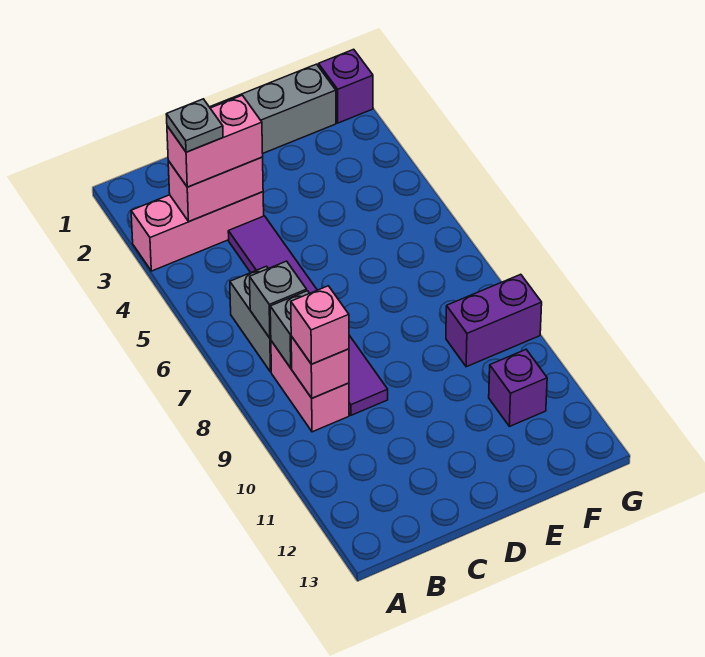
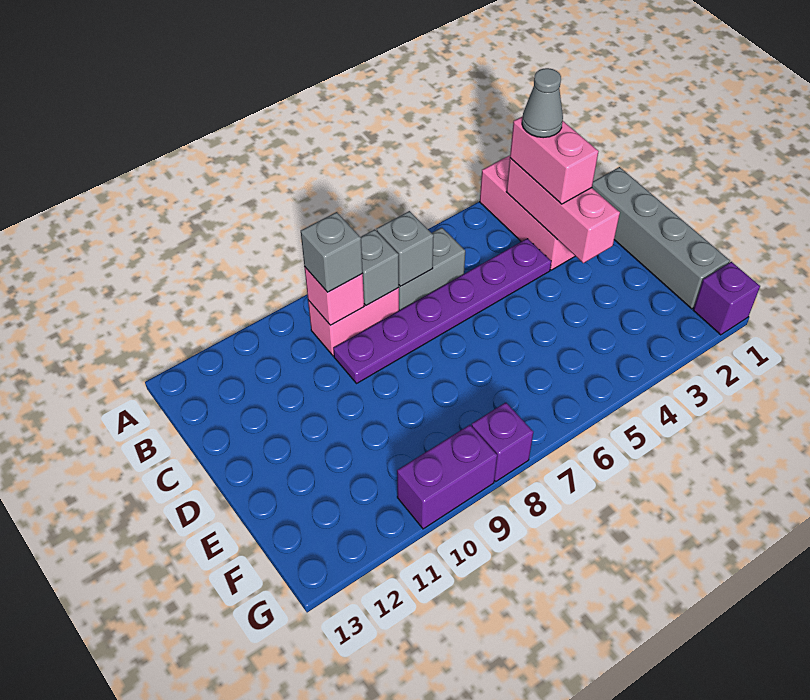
pink brick B3:C3 level 2 -> pink brick B3:D3 level 2
grey plate B3 level 4 -> grey cone B3 level 4
pink brick B9 level 3 -> grey brick B9 level 3
purple tile C4:C9 level 1 -> purple plate C4:C9 level 1
purple brick F9:G9 level 1 -> purple brick G9:G10 level 1
purple brick F11 level 1 -> purple brick G8 level 1

